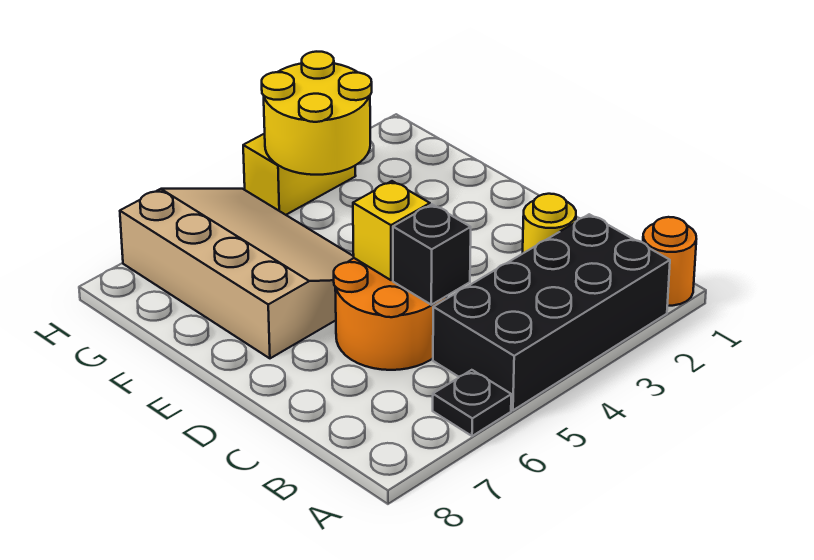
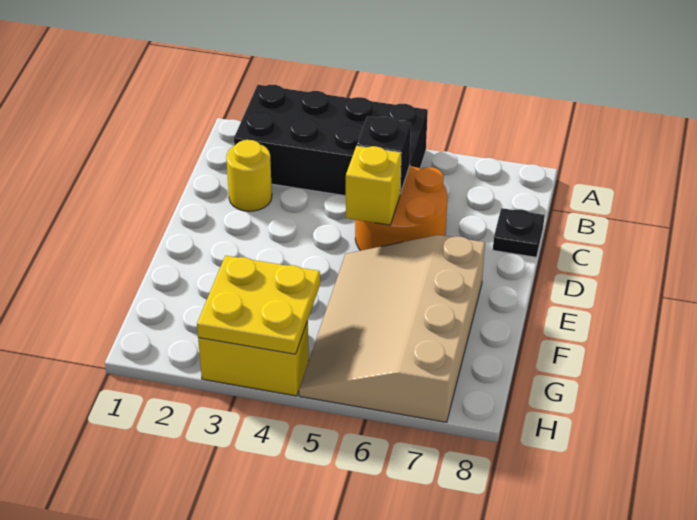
orange round brick A1 level 1 -> none
black plate A6 level 1 -> black plate C8 level 1
yellow round brick G3:H4 level 2 -> yellow plate G3:H4 level 2

